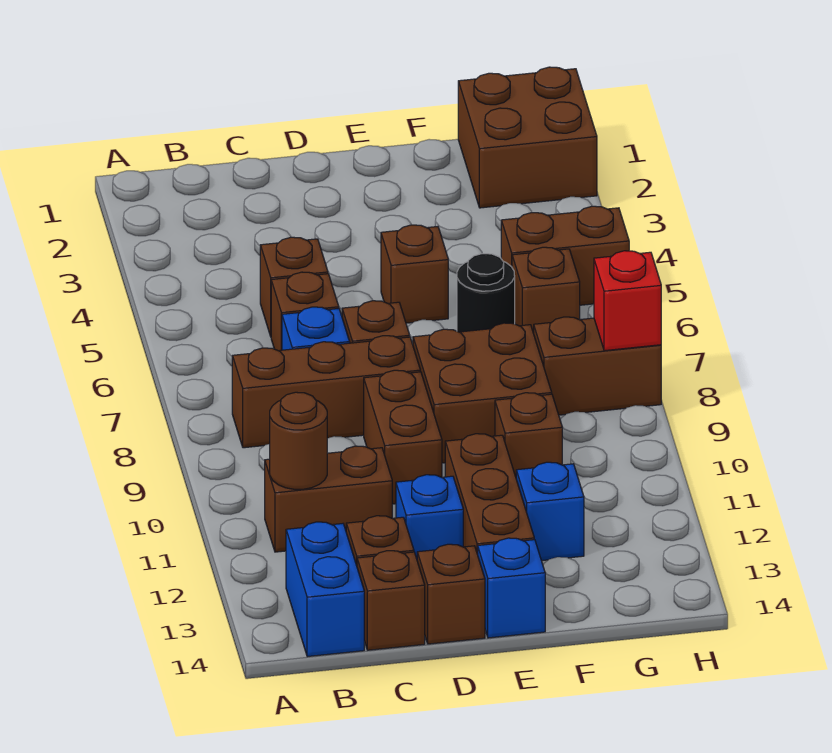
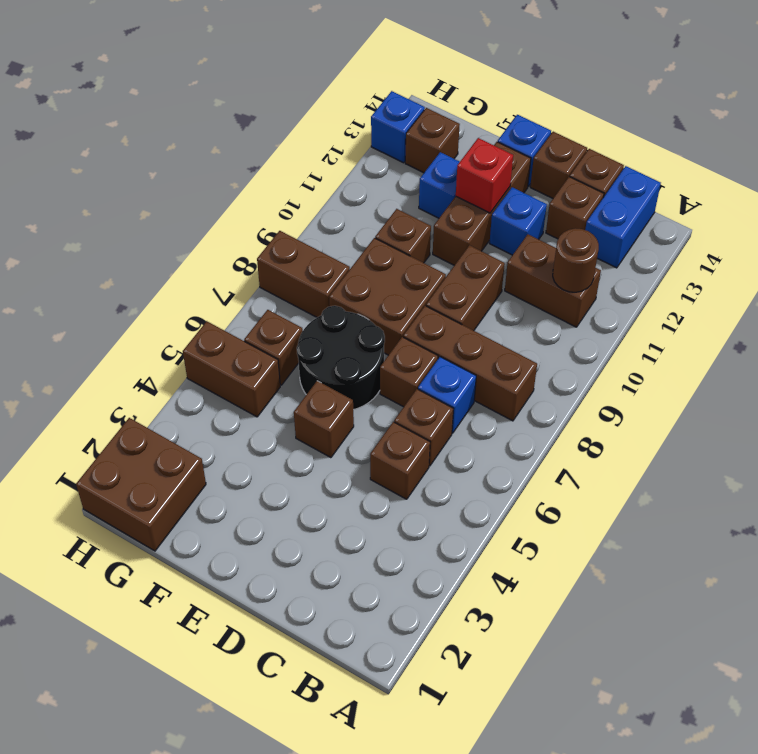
black round brick F6 level 1 -> black round brick E6:F7 level 1
none -> brown brick G13 level 1
red brick H8 level 2 -> red brick E12 level 2
none -> blue brick H13 level 1

